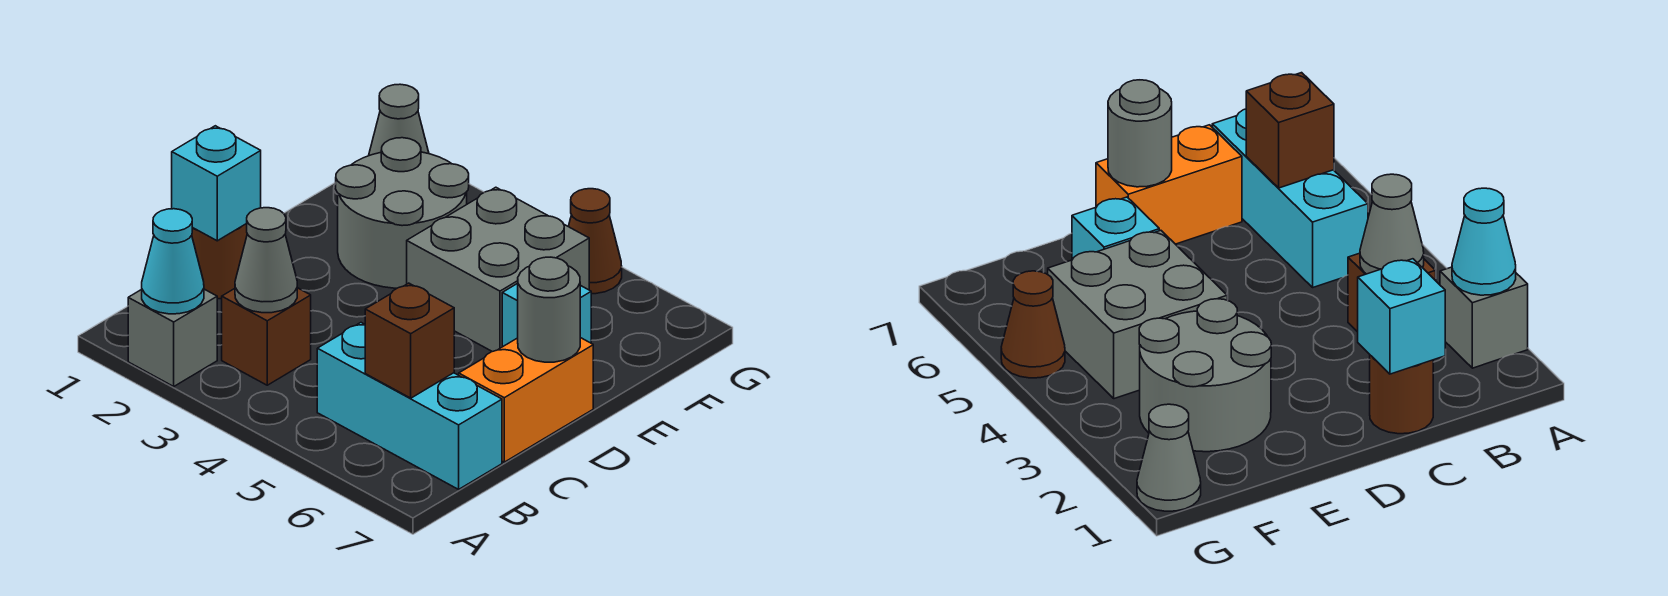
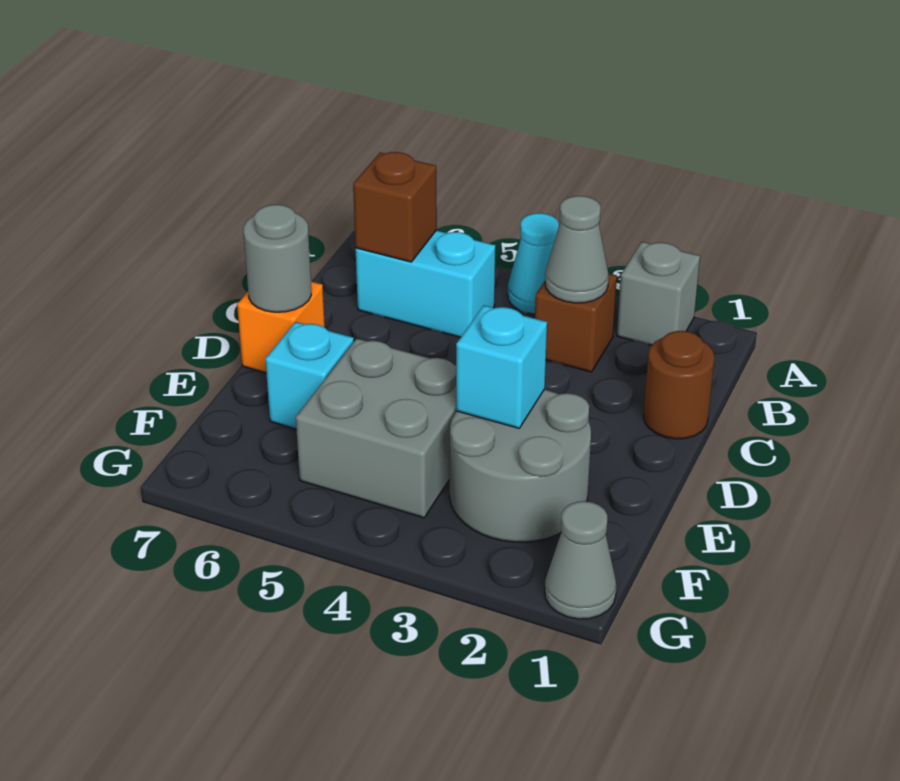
cyan cone A2 level 2 -> cyan cone A4 level 1
cyan brick B5:B7 level 1 -> cyan brick B5:B6 level 1
cyan brick C1 level 2 -> cyan brick E3 level 2
orange brick C7:D7 level 1 -> orange brick D7 level 1
brown cone G5 level 1 -> none

